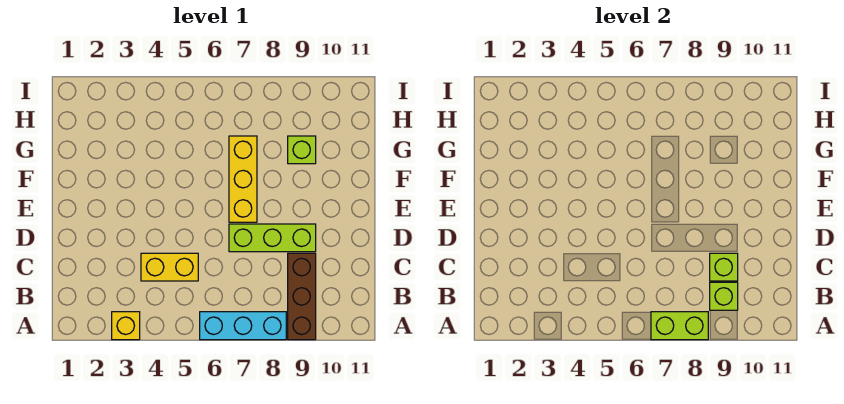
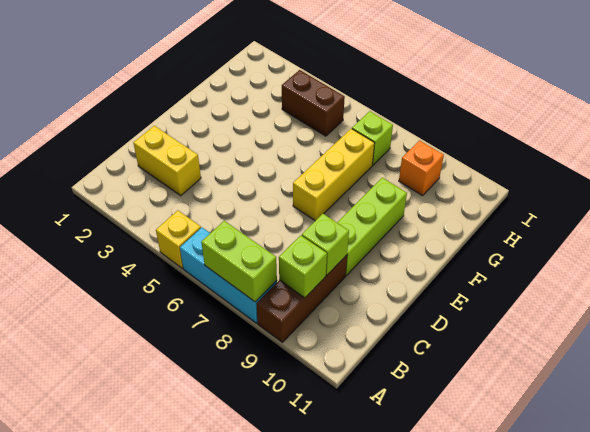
yellow brick A3 level 1 -> yellow brick A5 level 1
yellow brick C4:C5 level 1 -> yellow brick C2:C3 level 1
lime brick D7:D9 level 1 -> lime brick D9:F9 level 1
lime brick G9 level 1 -> lime brick H7 level 1
none -> brown brick H4:H5 level 1
none -> orange brick H9 level 1

